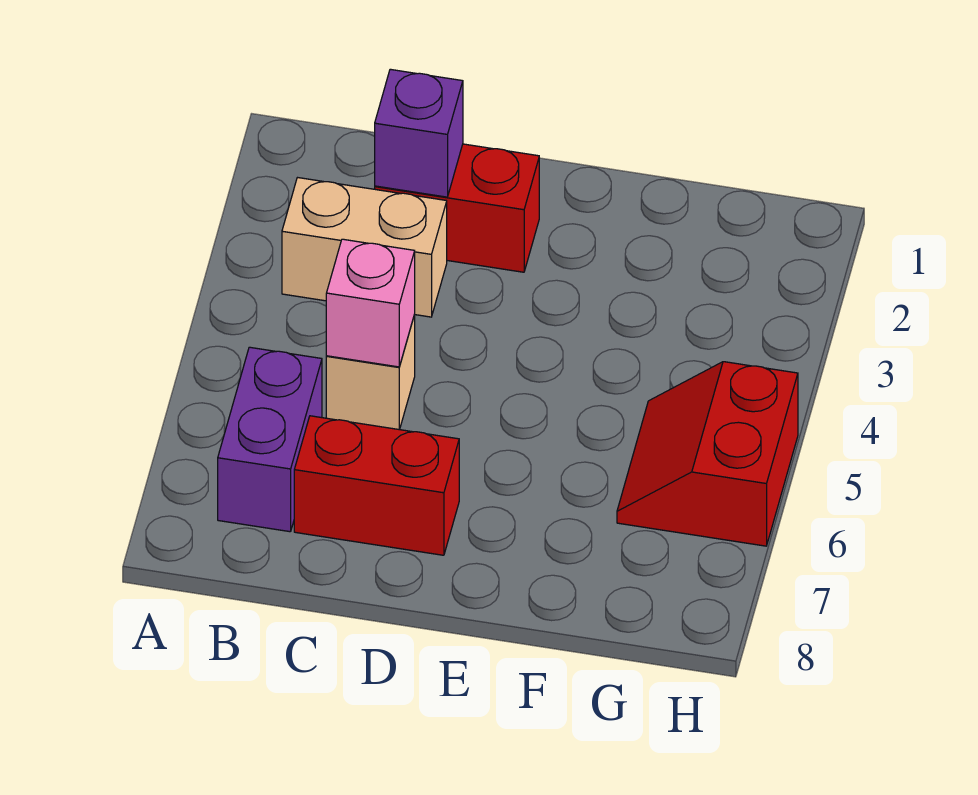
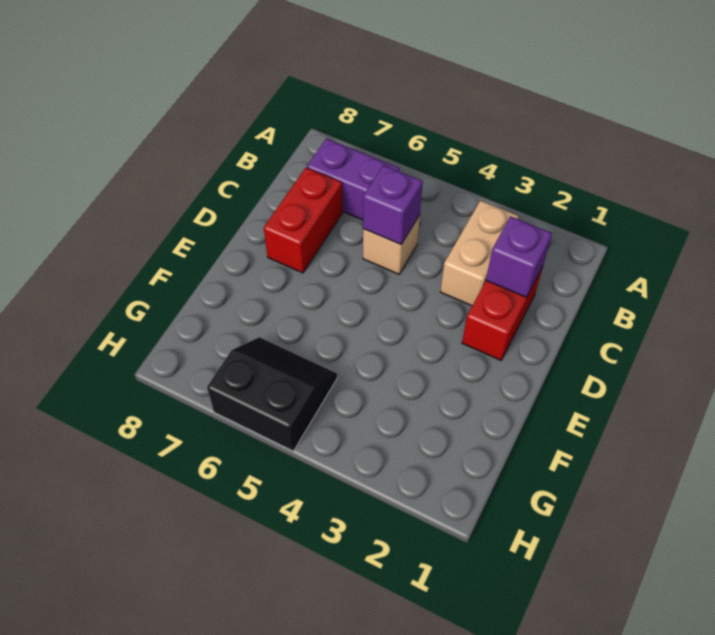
pink brick C5 level 2 -> purple brick C5 level 2
red slope G5:H6 level 1 top H -> black slope G5:H6 level 1 top H

